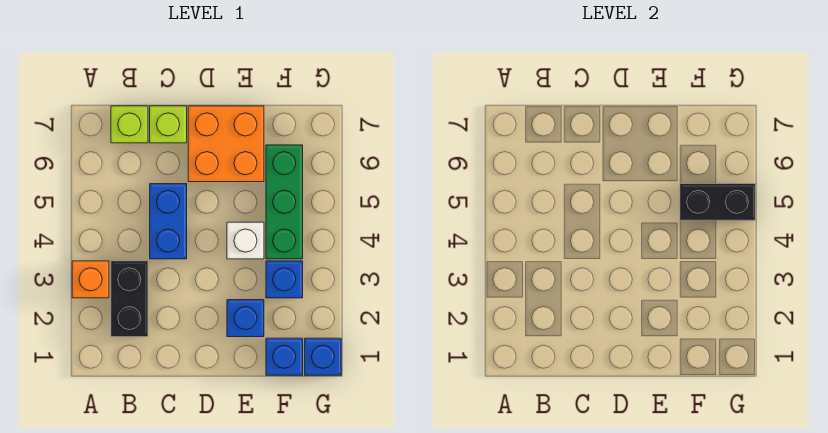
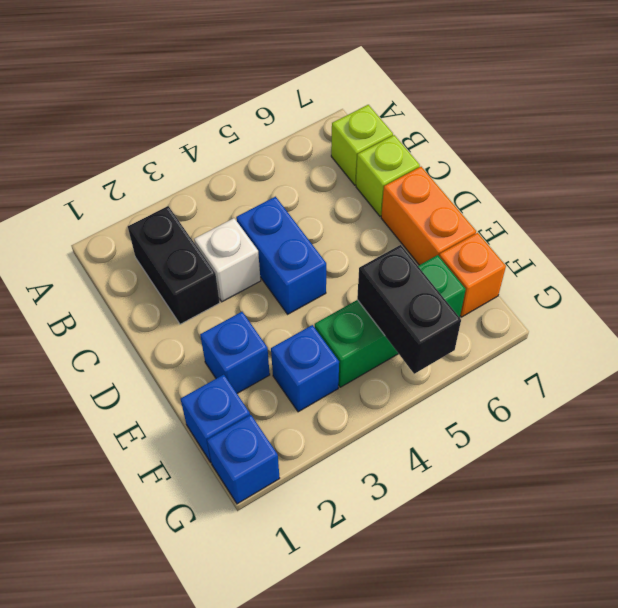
orange brick A3 level 1 -> orange brick F7 level 1
black brick B2:B3 level 1 -> black brick B2:C2 level 1
blue brick C4:C5 level 1 -> blue brick C4:D4 level 1
orange brick D6:E7 level 1 -> orange brick D7:E7 level 1
white brick E4 level 1 -> white brick C3 level 1

